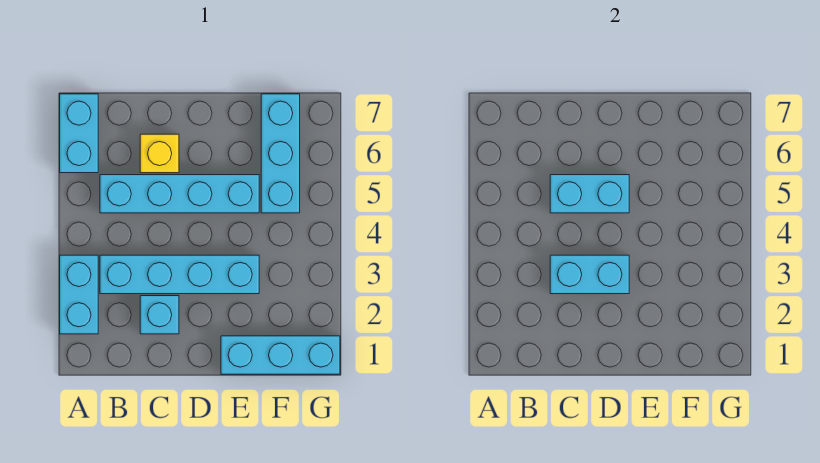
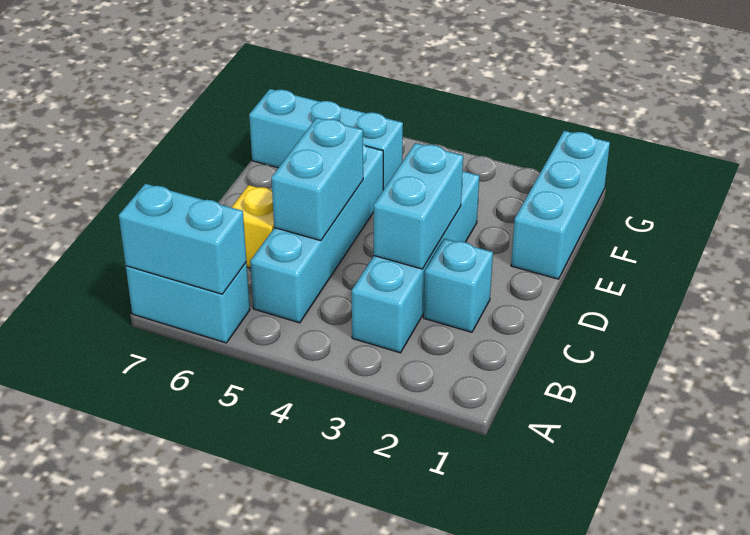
cyan brick A2:A3 level 1 -> cyan brick A6:A7 level 2

